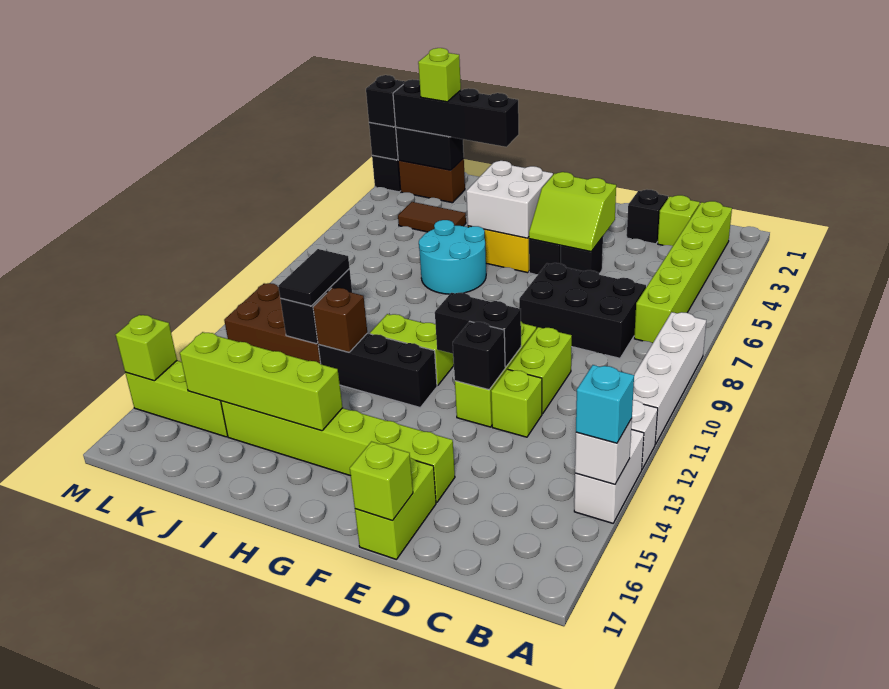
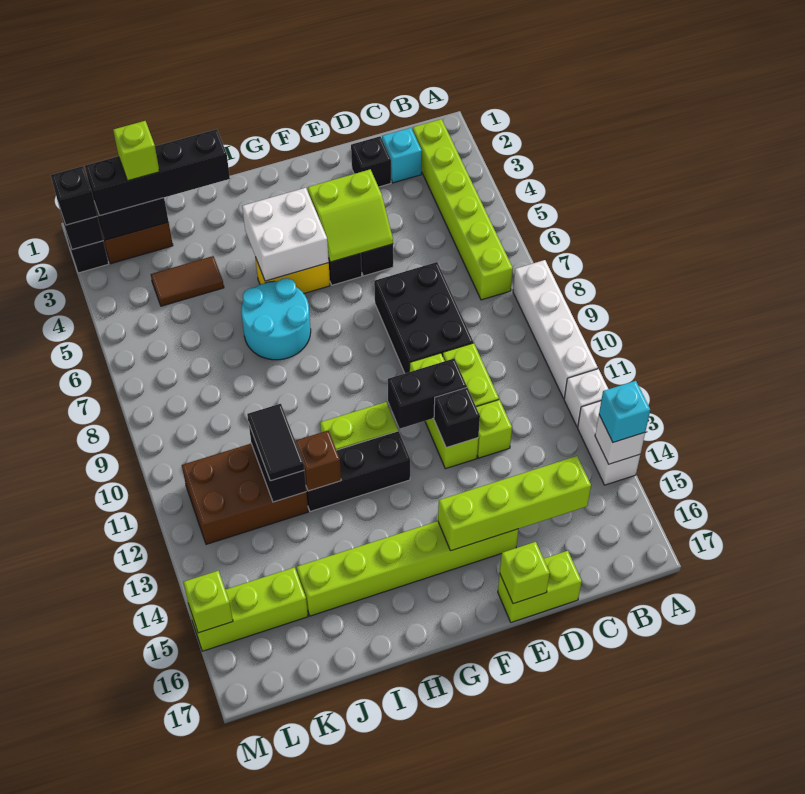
lime brick C2 level 1 -> cyan brick C2 level 1
black brick C7:E8 level 1 -> black brick D7:E9 level 1
lime brick E16:E17 level 1 -> lime brick D17:E17 level 1
lime brick H15:K15 level 2 -> lime brick C15:F15 level 2

